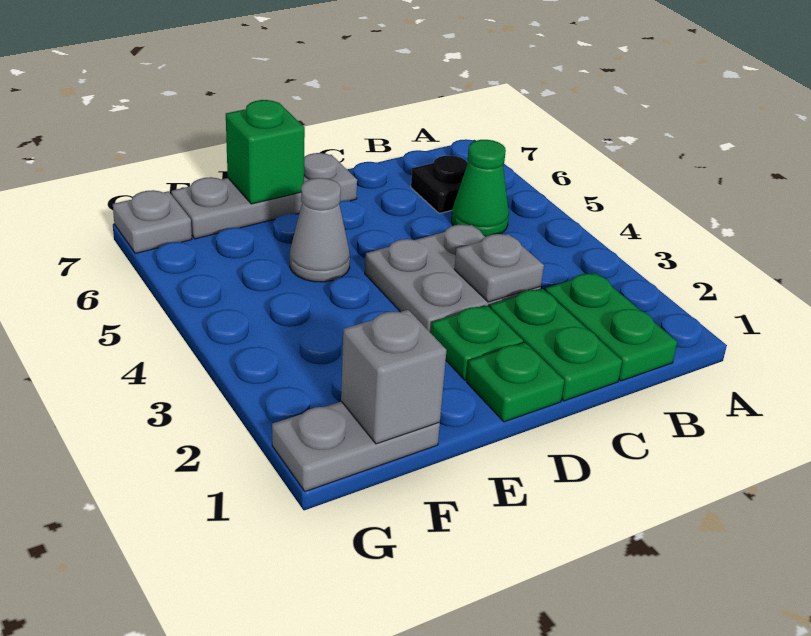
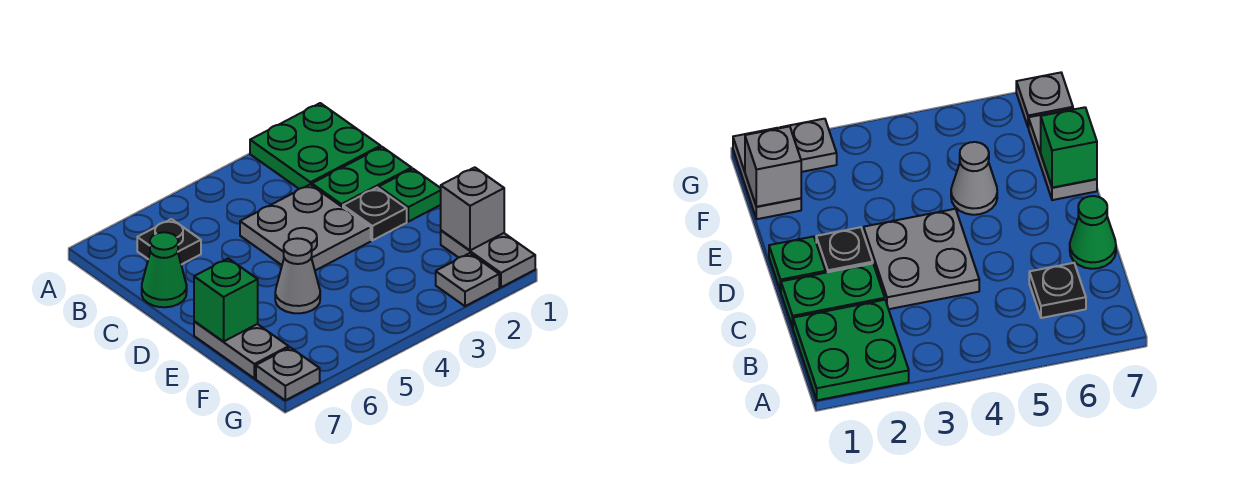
green plate B1:B2 level 1 -> green plate A1:B2 level 1
green cone B5 level 1 -> green cone C7 level 1
grey plate C3 level 2 -> grey plate G2 level 1
green plate D2 level 1 -> black plate D2 level 1
grey plate D7:F7 level 1 -> grey plate E7:F7 level 1

